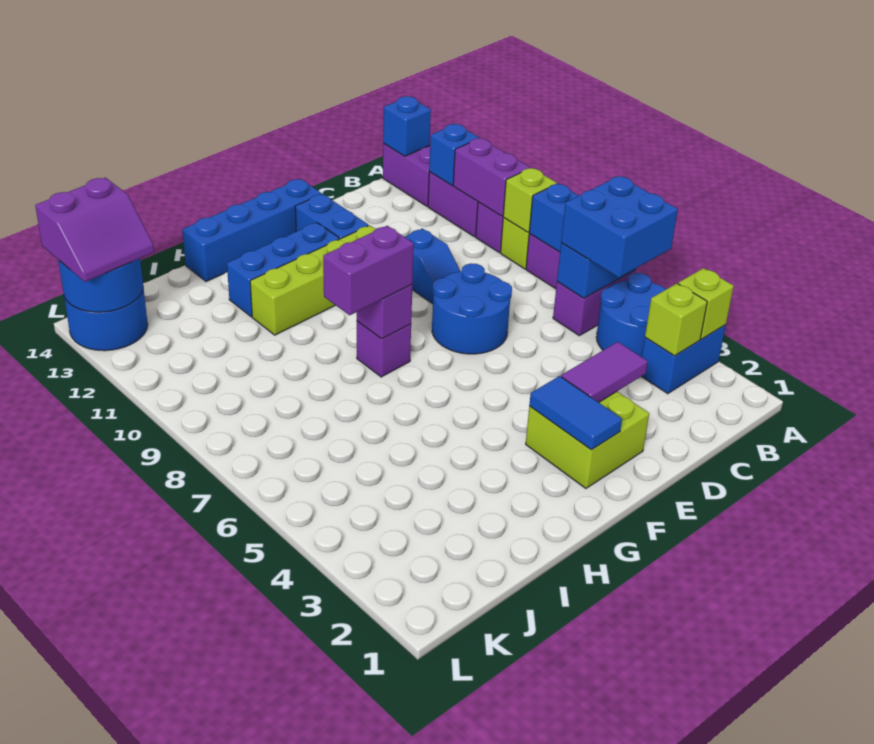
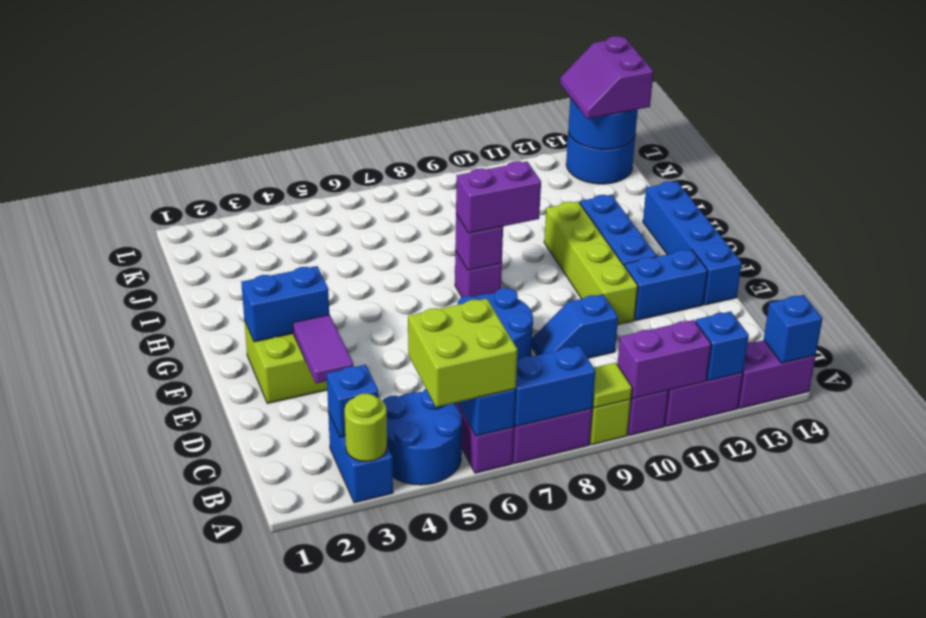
lime brick A3 level 2 -> lime round brick A3 level 2
blue brick A5:B6 level 3 -> lime brick A5:B6 level 3
lime brick A9 level 2 -> lime tile A9 level 2
lime brick B3 level 2 -> blue brick B3 level 2
blue tile F2:F3 level 2 -> blue brick F2:F3 level 2
purple brick G8:H8 level 3 -> purple brick G8:G9 level 3

